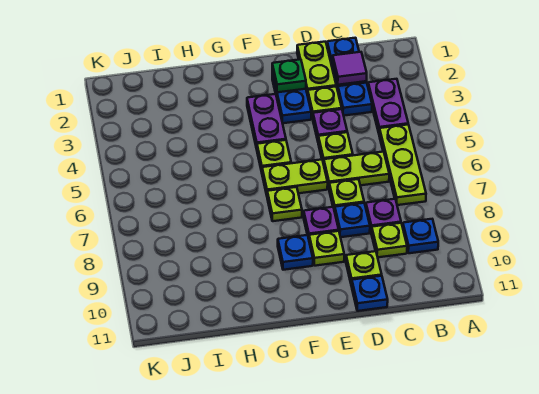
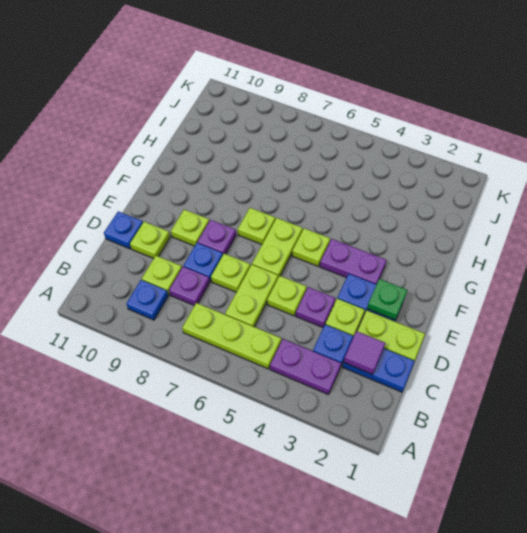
blue plate F9 level 1 -> none

